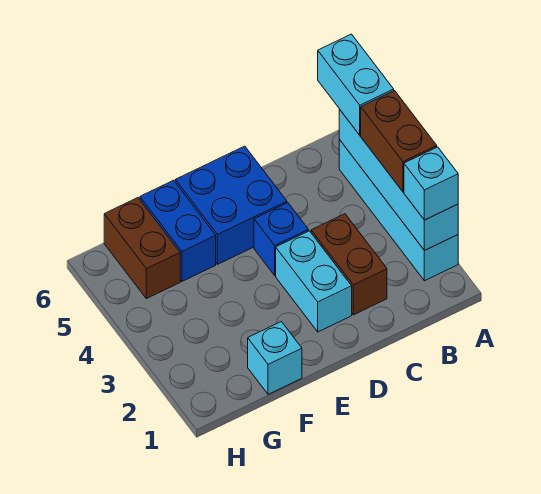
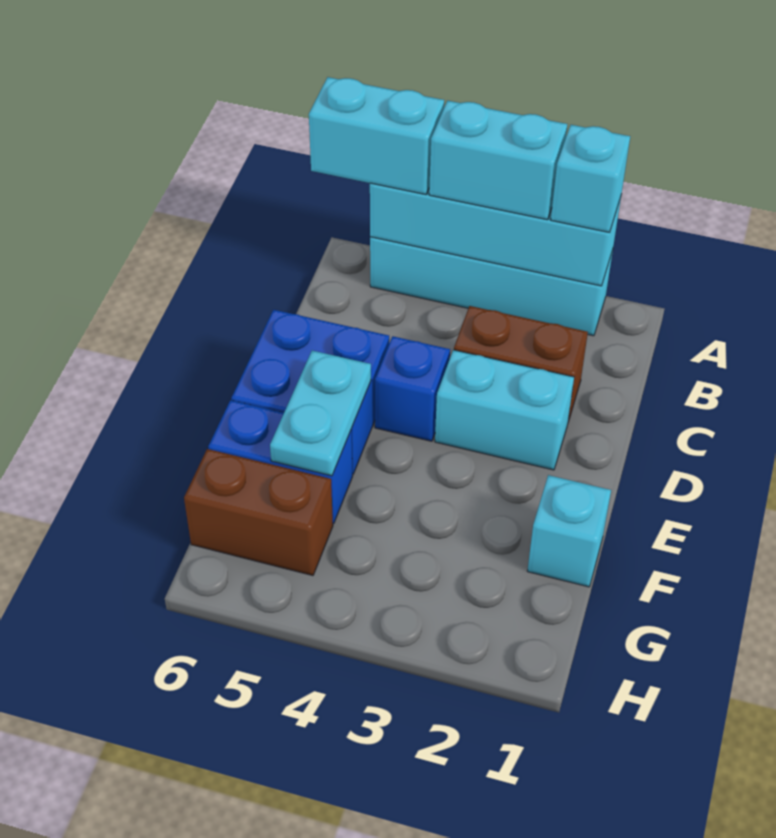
brown brick A3:A4 level 3 -> cyan brick A3:A4 level 3
none -> cyan plate E5:F5 level 2

